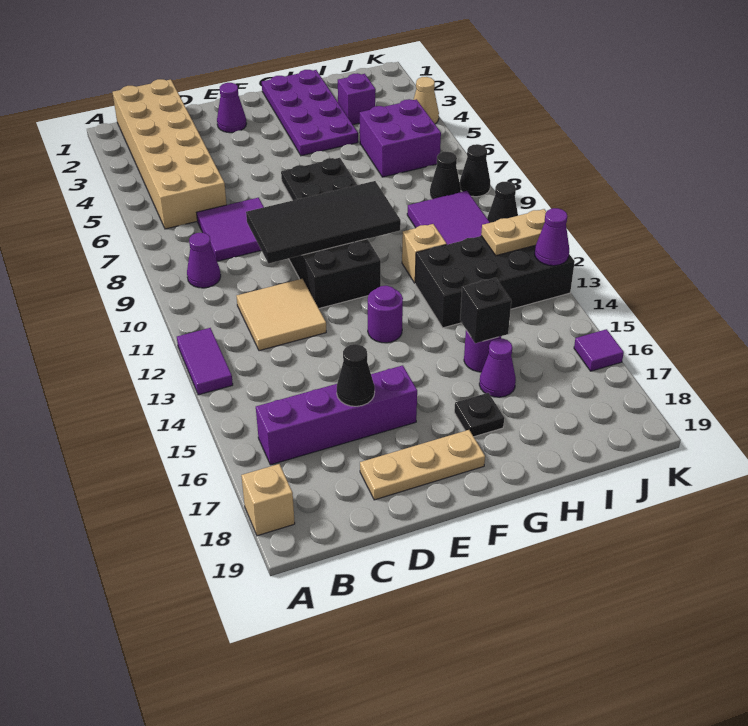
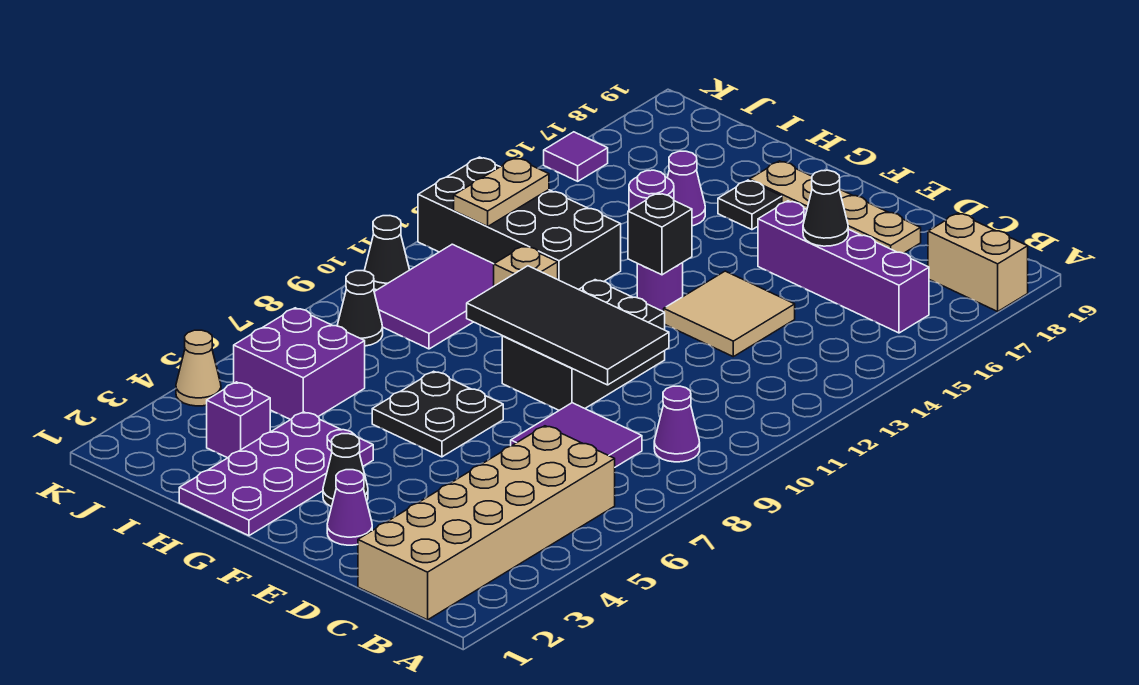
purple tile A12:A13 level 1 -> none
tan brick A18 level 1 -> tan brick A18:B18 level 1
tan tile C11:D12 level 1 -> tan tile D13:E14 level 1
tan plate D18:F18 level 1 -> tan plate D18:G18 level 1
black brick H15 level 2 -> black brick F13 level 2
tan plate J12:K12 level 2 -> tan plate J12:J13 level 2
black cone K8 level 1 -> black cone F3 level 1
purple cone K13 level 2 -> none

